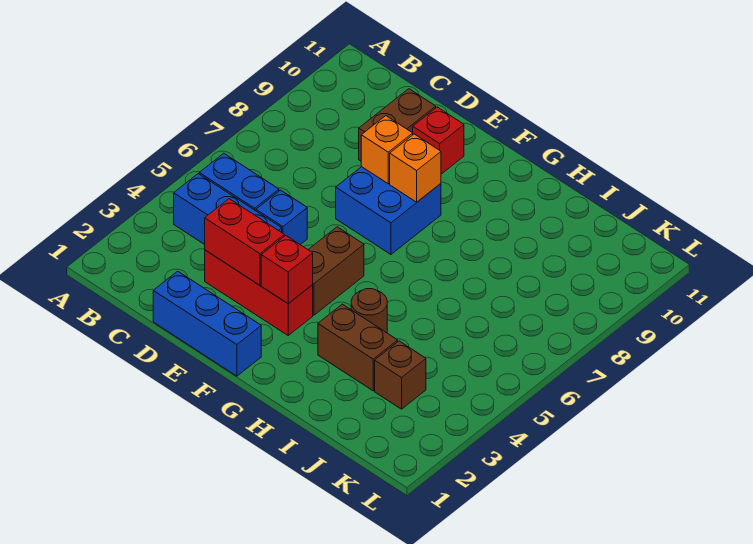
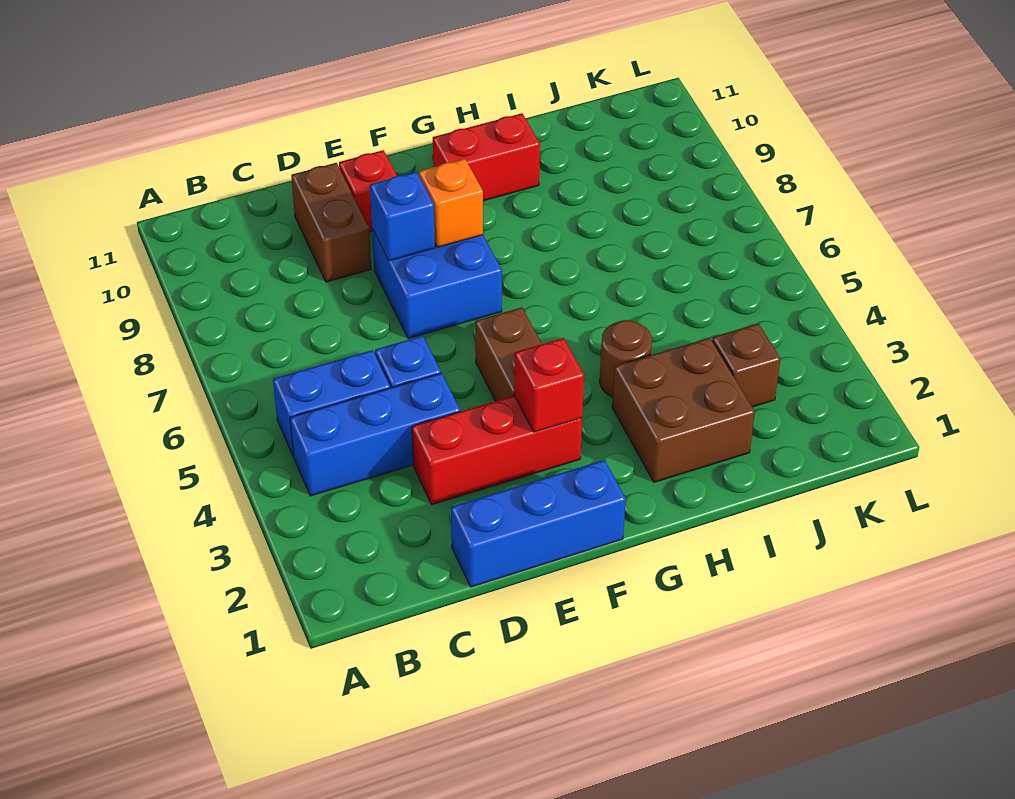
red brick D3:E3 level 2 -> red brick G10:H10 level 1
orange brick E8 level 2 -> blue brick E8 level 2
brown brick H3:I3 level 1 -> brown brick H2:I3 level 1

